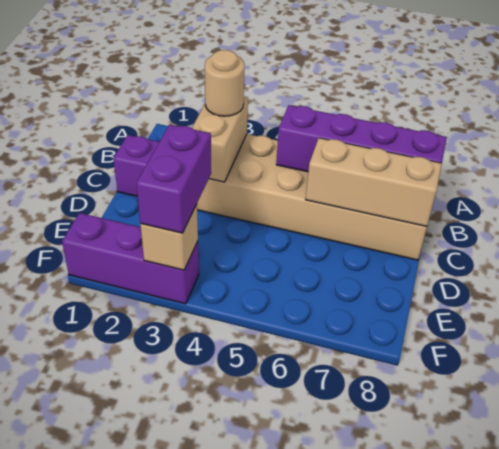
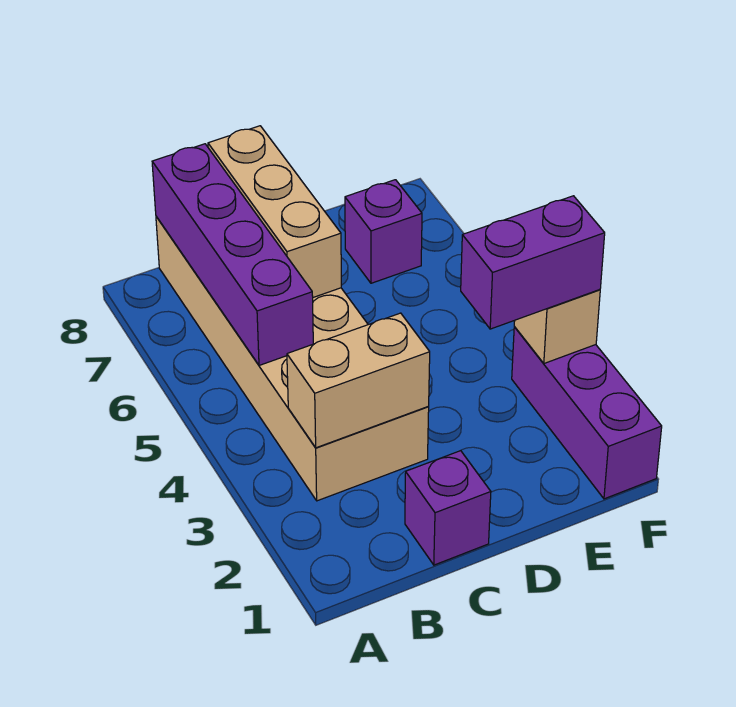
tan round brick B3 level 3 -> none
none -> purple brick E7 level 1

